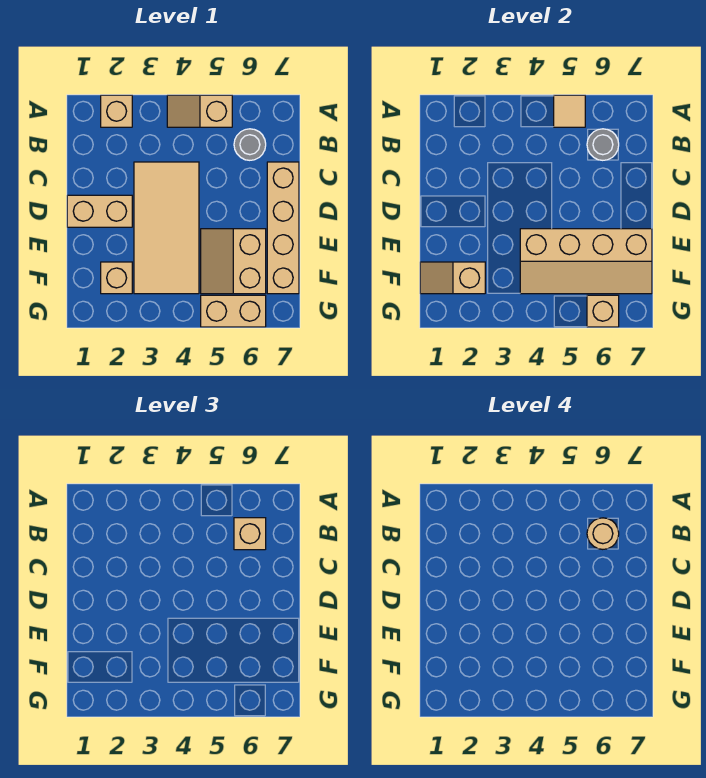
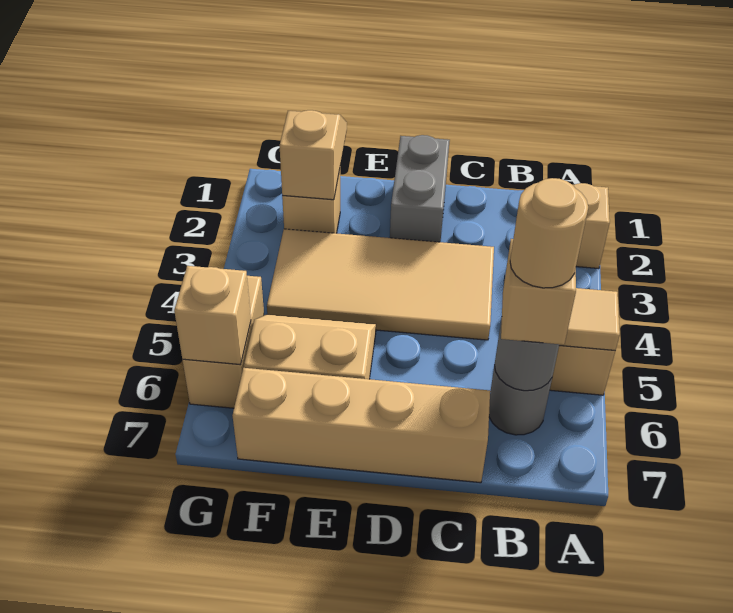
tan brick D1:D2 level 1 -> grey brick D1:D2 level 1
tan slope E4:F7 level 2 top E -> none

